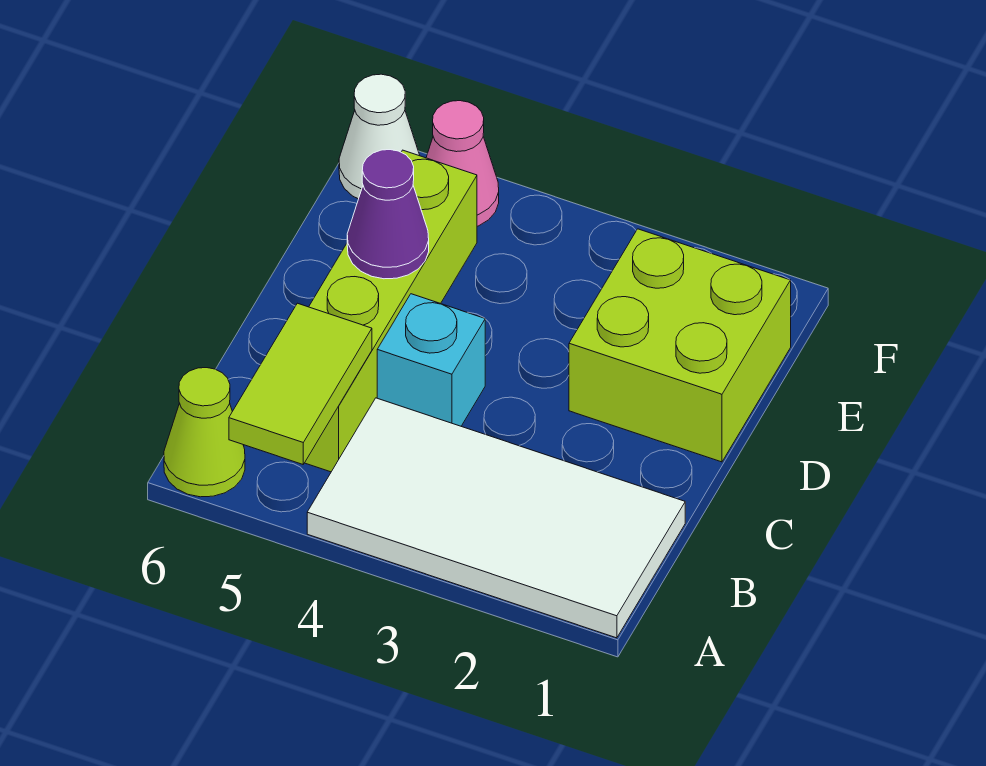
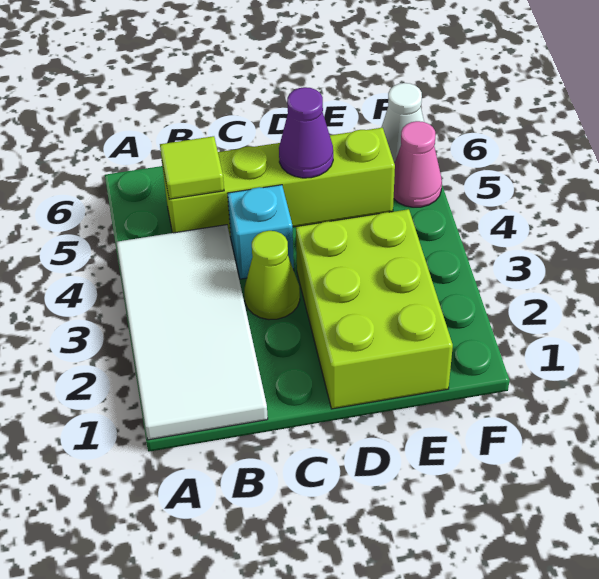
lime tile A5:B5 level 2 -> lime tile B5 level 2
lime cone A6 level 1 -> lime cone C3 level 1
lime brick D1:E2 level 1 -> lime brick D1:E3 level 1

